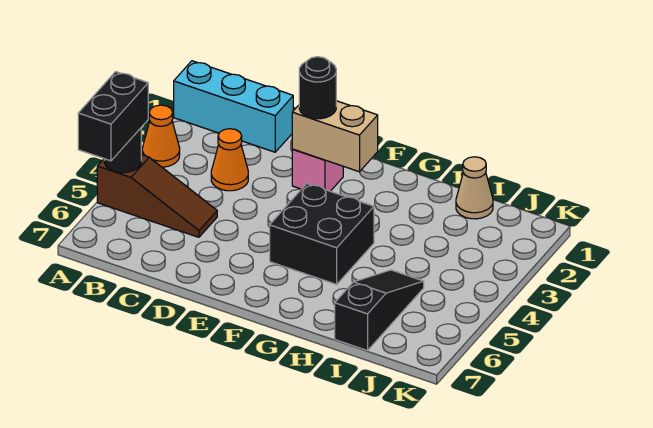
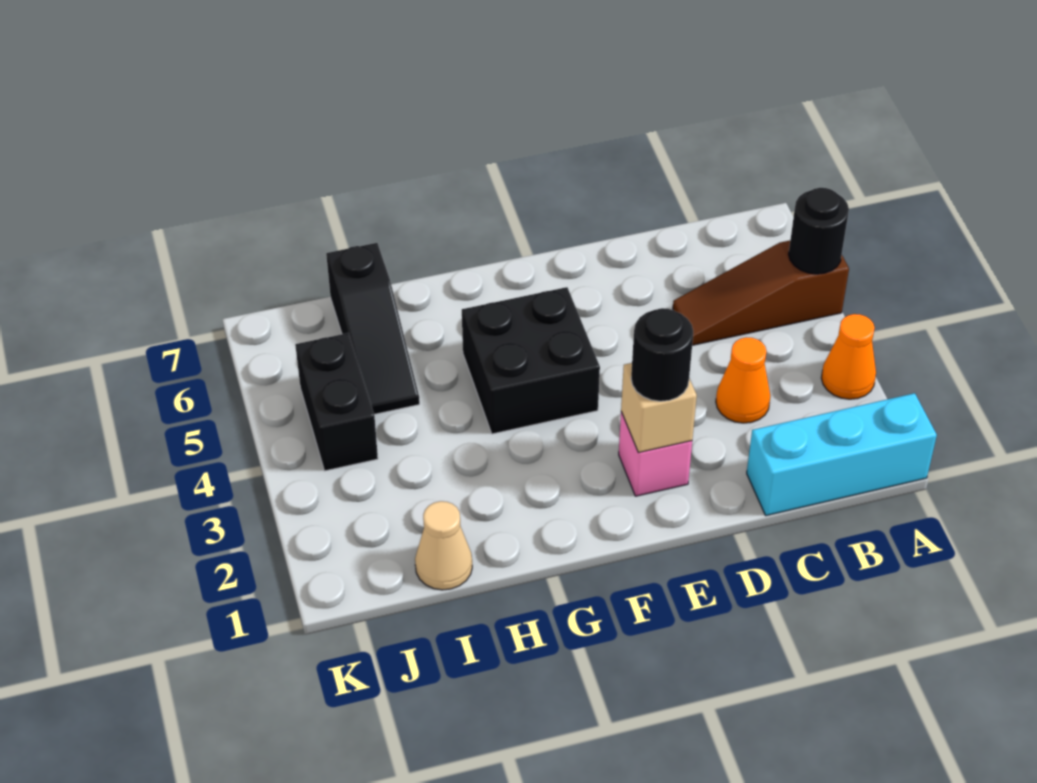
black brick A5:A6 level 3 -> black brick J4:J5 level 1
tan brick E2:F2 level 2 -> tan brick E2 level 2

